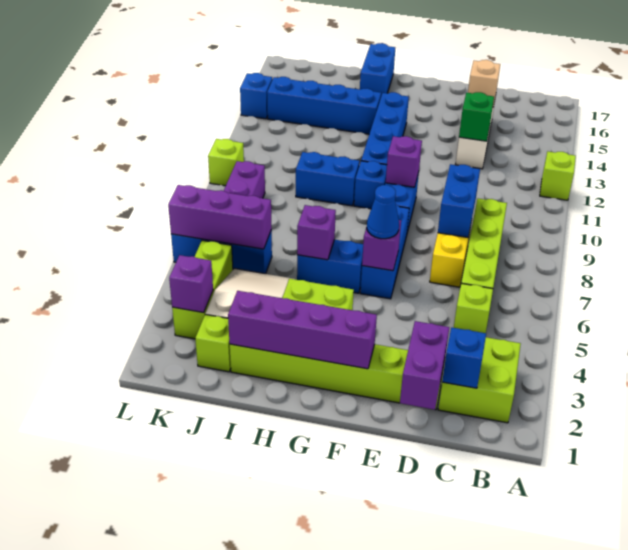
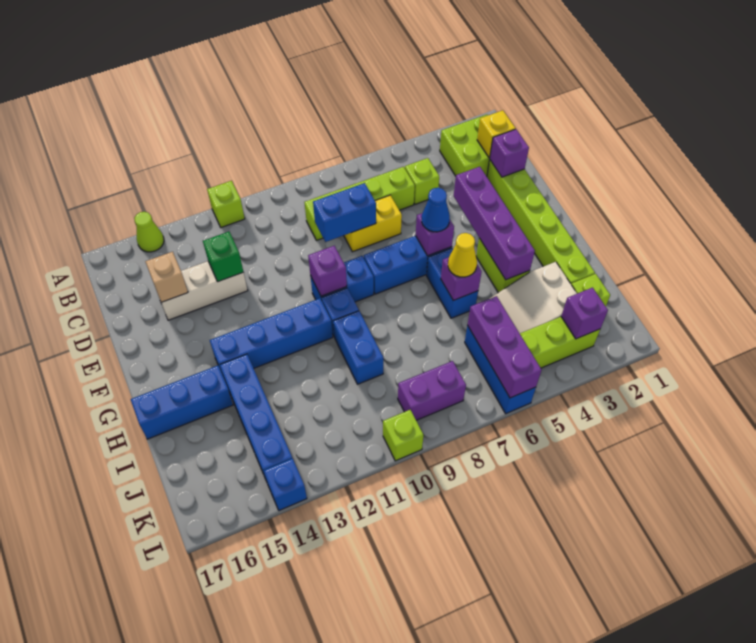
none -> lime cone A15 level 1
blue brick C2 level 2 -> yellow brick C2 level 2
purple brick D1:D2 level 2 -> purple brick D2 level 2
purple brick F2:I2 level 2 -> purple brick E4:H4 level 2
none -> yellow cone H6 level 3
blue brick H16:H17 level 1 -> blue brick H15:H17 level 1

